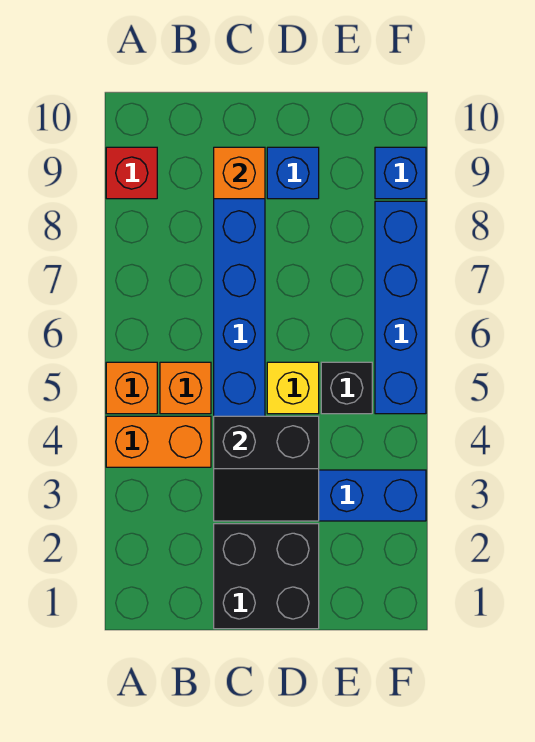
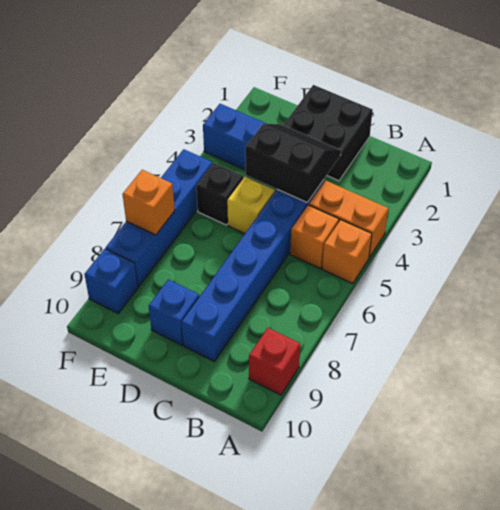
orange brick C9 level 2 -> orange brick F7 level 2

